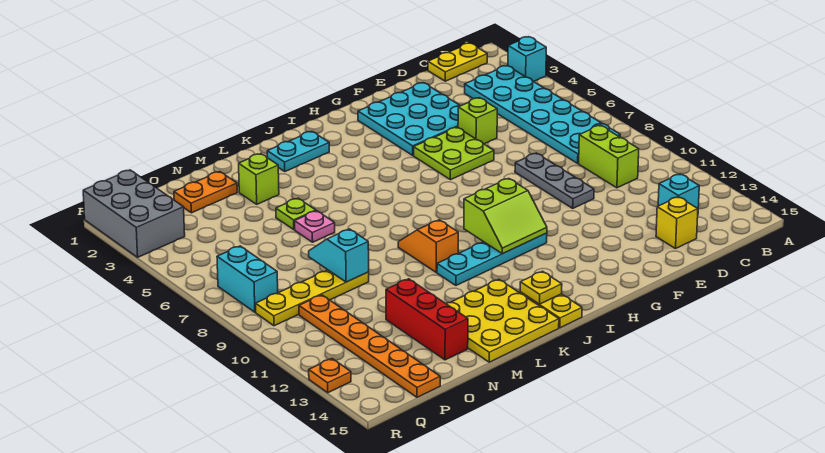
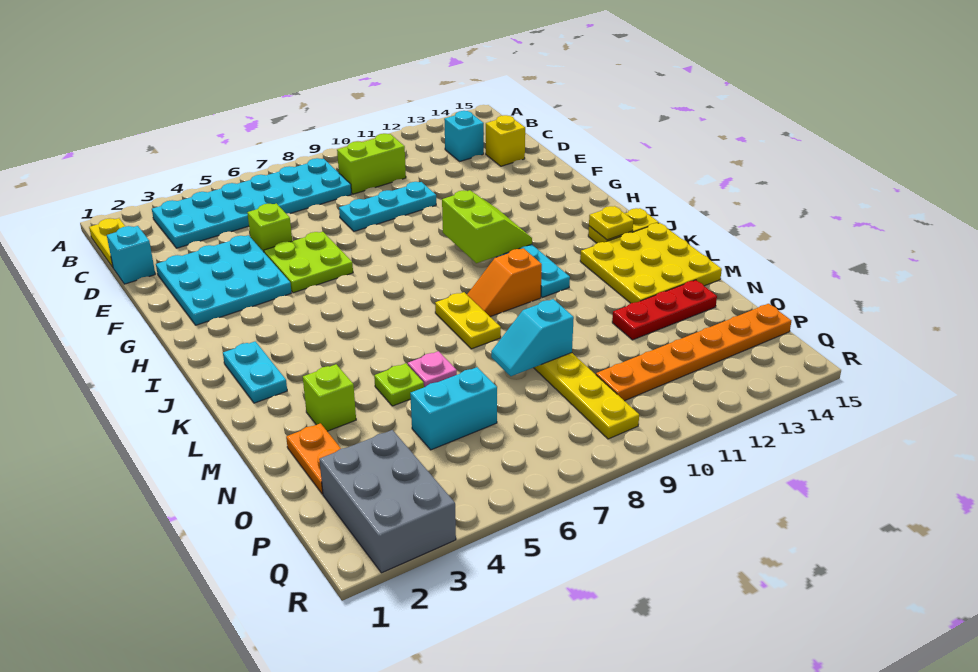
cyan brick A3 level 1 -> cyan brick D1 level 1
grey plate E8:E10 level 1 -> cyan plate E8:E10 level 1
none -> yellow plate K8:L8 level 1
red brick N12:N14 level 1 -> red plate N12:N14 level 1
grey brick Q1:R3 level 1 -> grey brick P2:R3 level 1
cyan brick Q7:Q8 level 1 -> cyan brick O5:O6 level 1
orange plate R13 level 1 -> none

